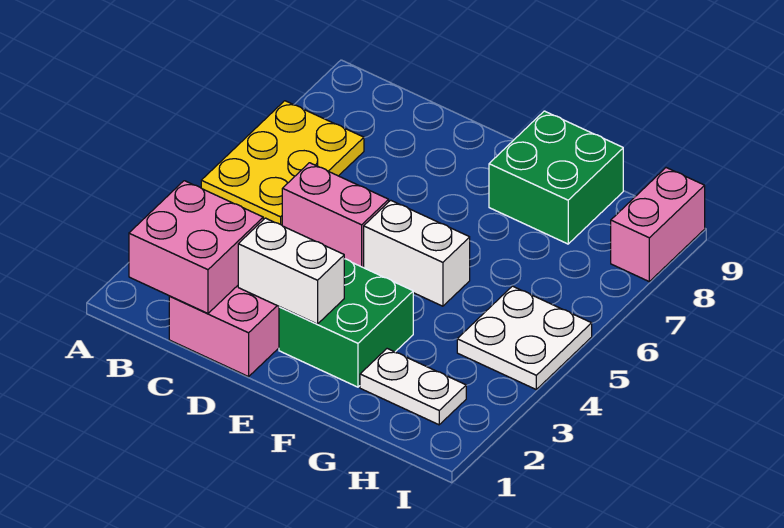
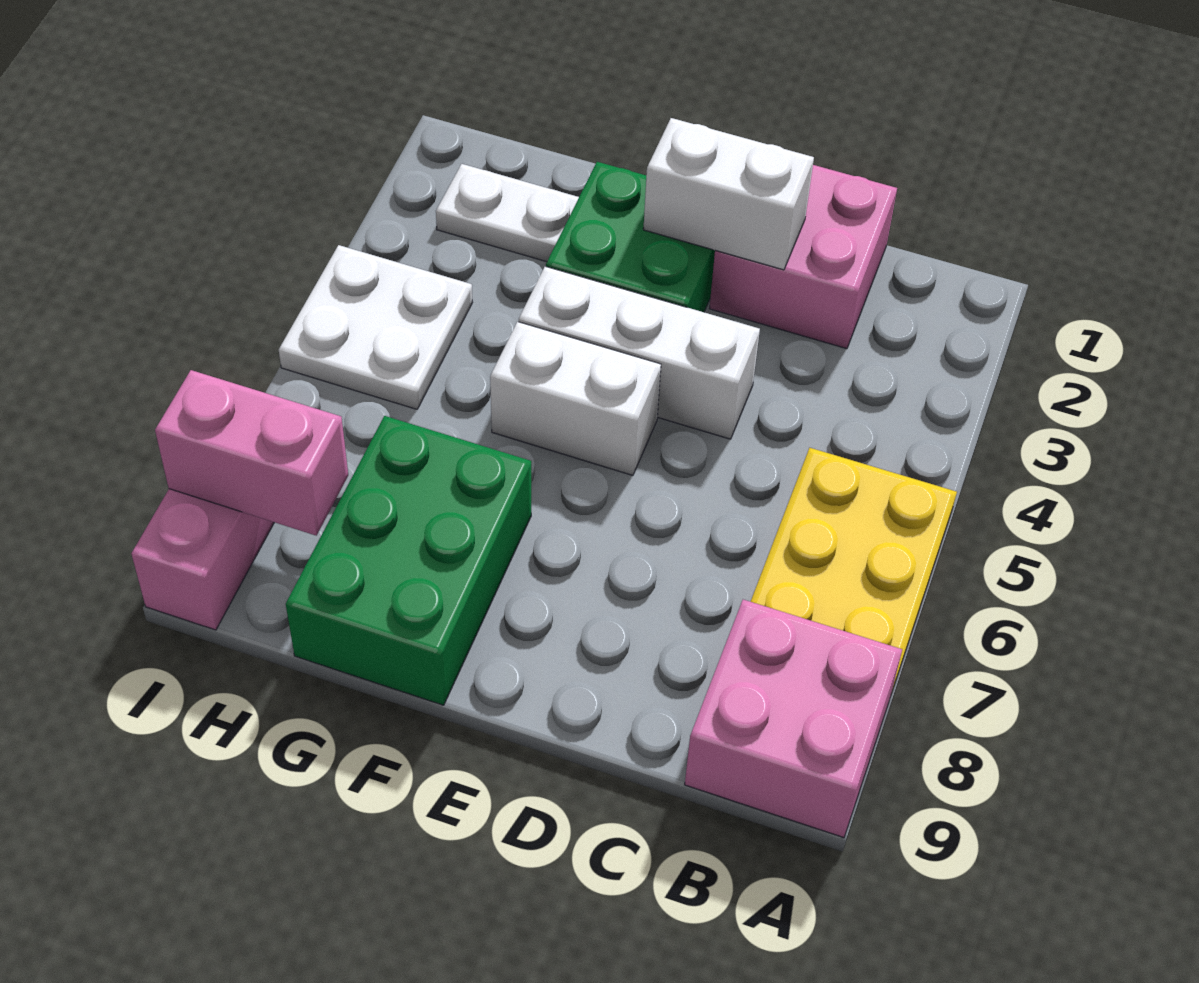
pink brick B1:C2 level 2 -> pink brick A8:B9 level 1
pink brick C5:D5 level 1 -> pink brick H8:I8 level 2
none -> white brick D4:F4 level 1
green brick F8:G9 level 1 -> green brick F7:G9 level 1

